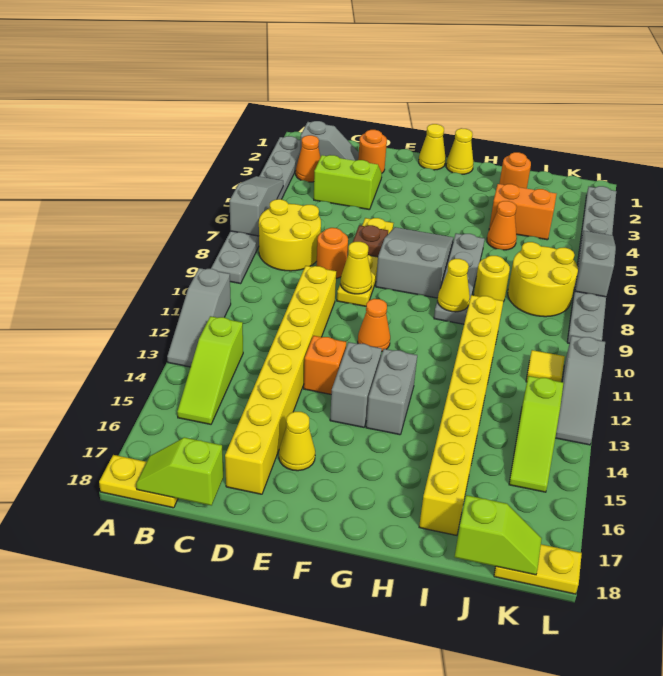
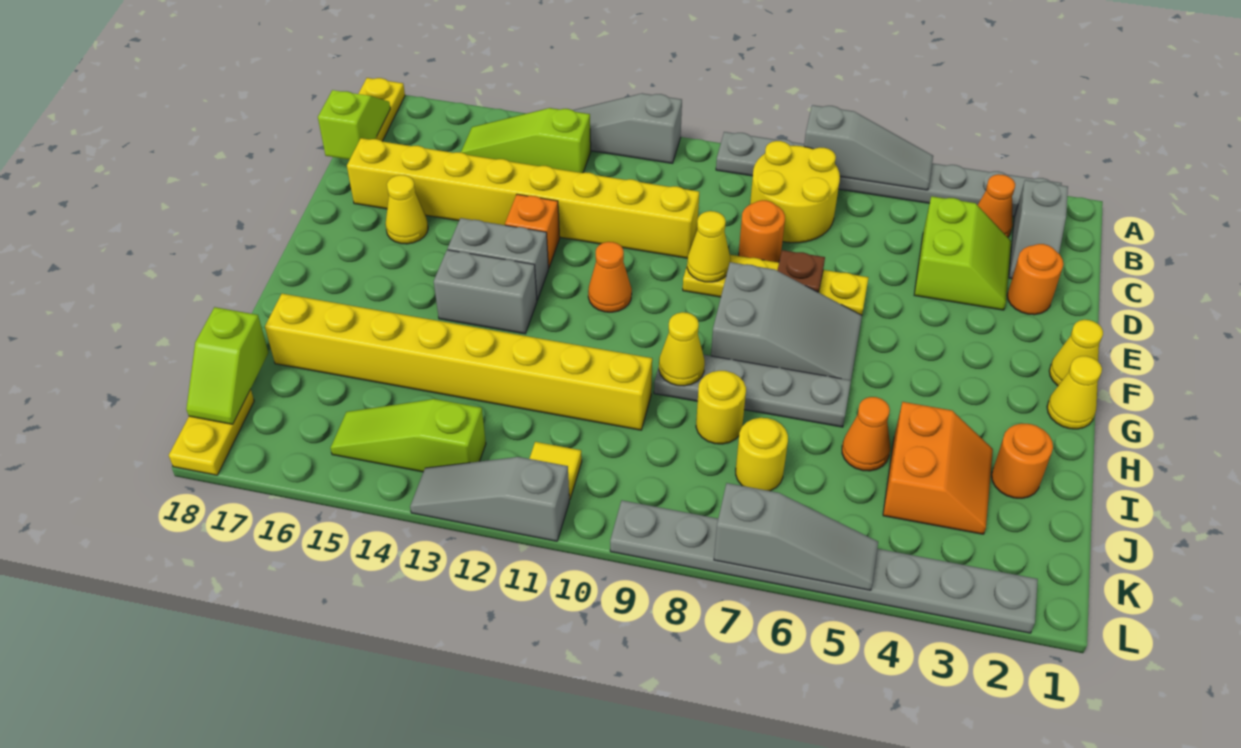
yellow round brick J7:K8 level 1 -> yellow round brick J7 level 1

